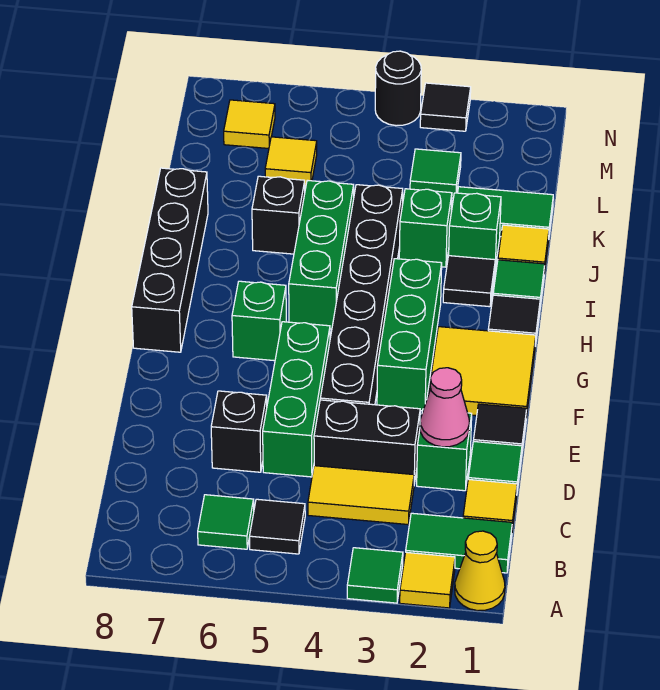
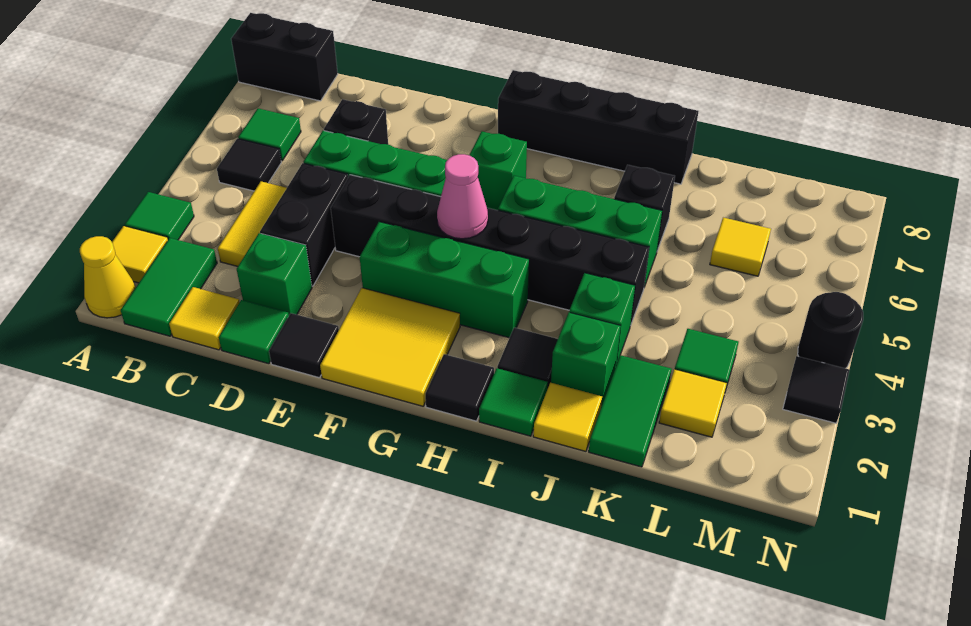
none -> black brick A8:B8 level 1
pink cone D2 level 2 -> pink cone G4 level 2
yellow tile M7 level 1 -> yellow tile L2 level 1

